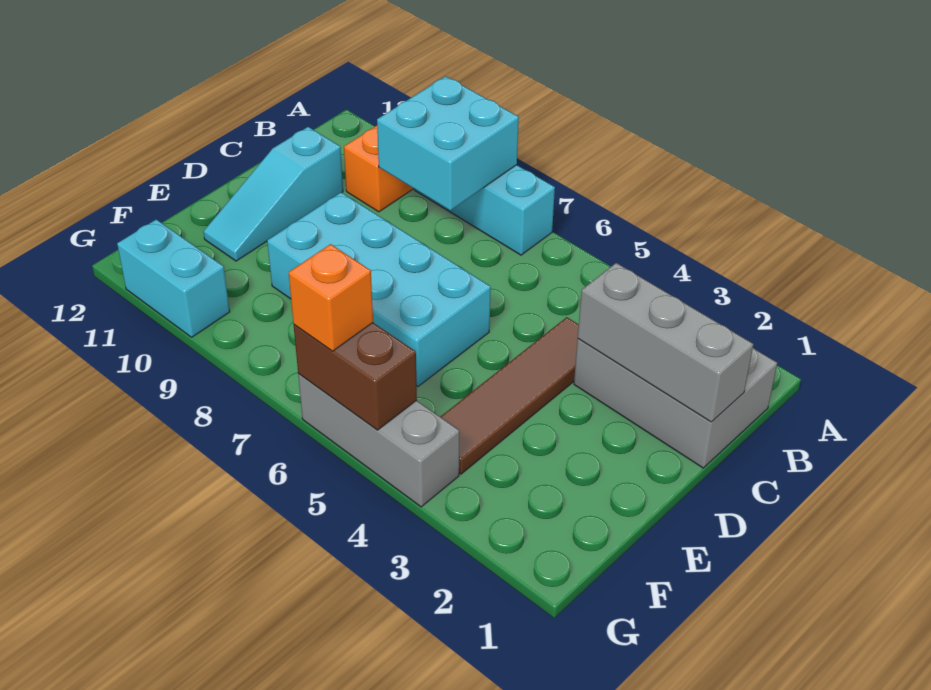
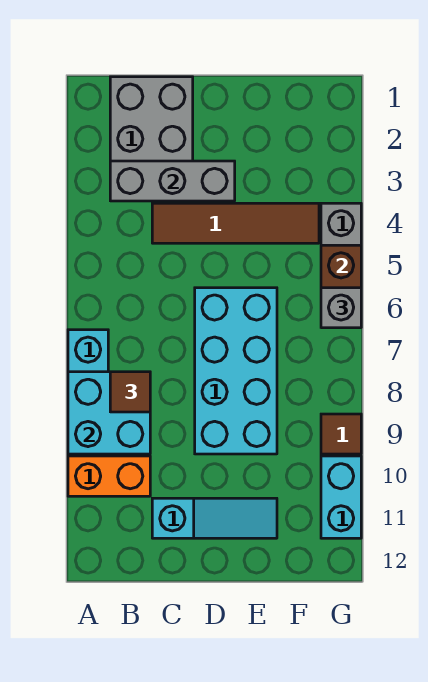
none -> brown tile B8 level 3
grey brick C1:C3 level 2 -> grey brick B3:D3 level 2
orange brick G6 level 3 -> grey brick G6 level 3
none -> brown tile G9 level 1

